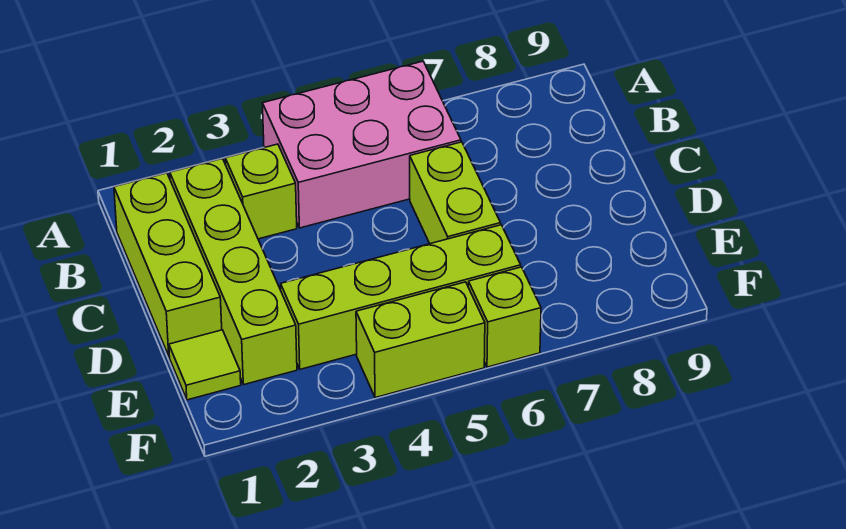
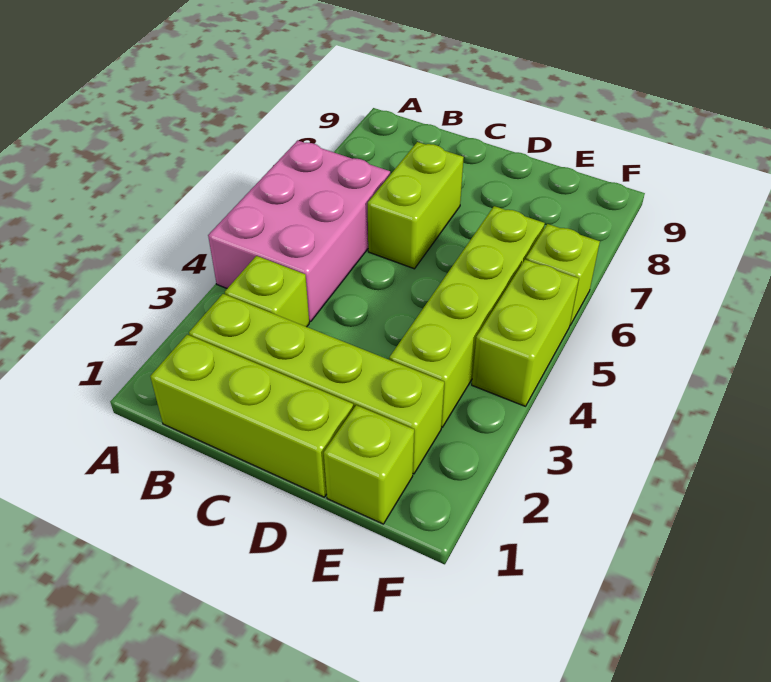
lime brick C6:D6 level 1 -> lime brick C6:C7 level 1
lime tile E1 level 1 -> lime brick E1 level 1

